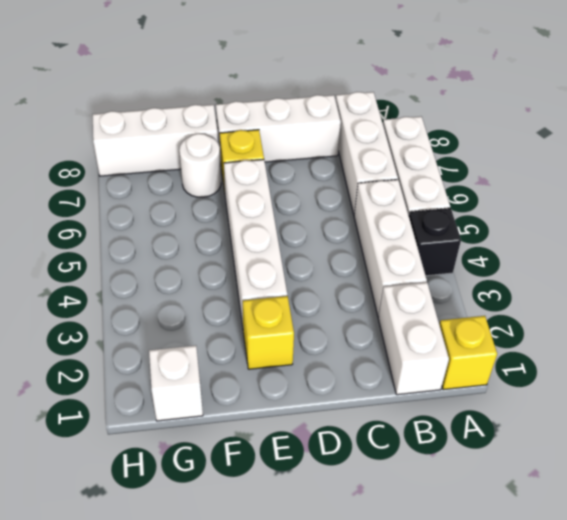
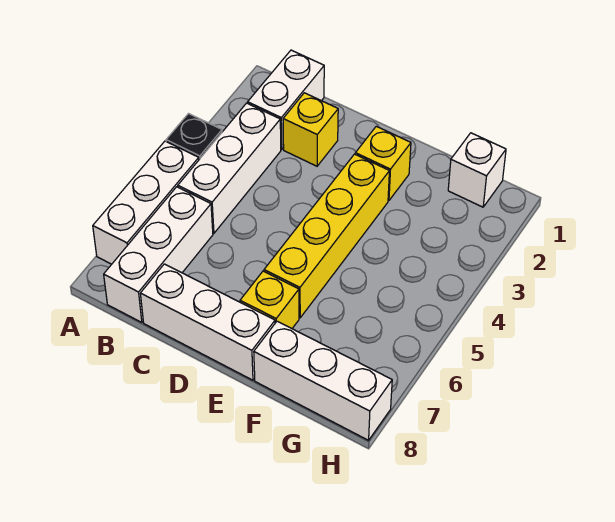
yellow brick A1 level 1 -> yellow brick C2 level 1
white brick E3:E6 level 1 -> yellow brick E3:E6 level 1
white round brick F7 level 1 -> none

